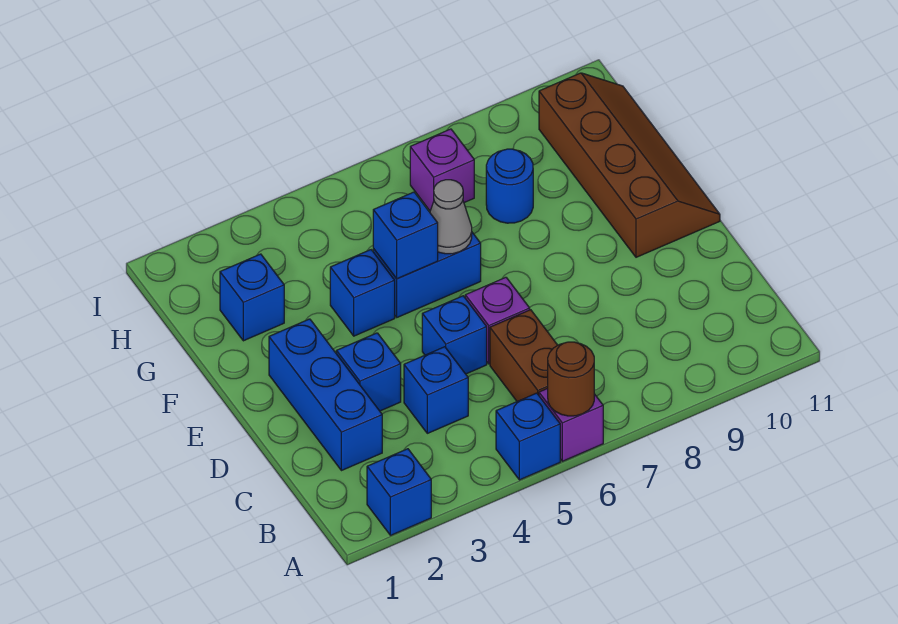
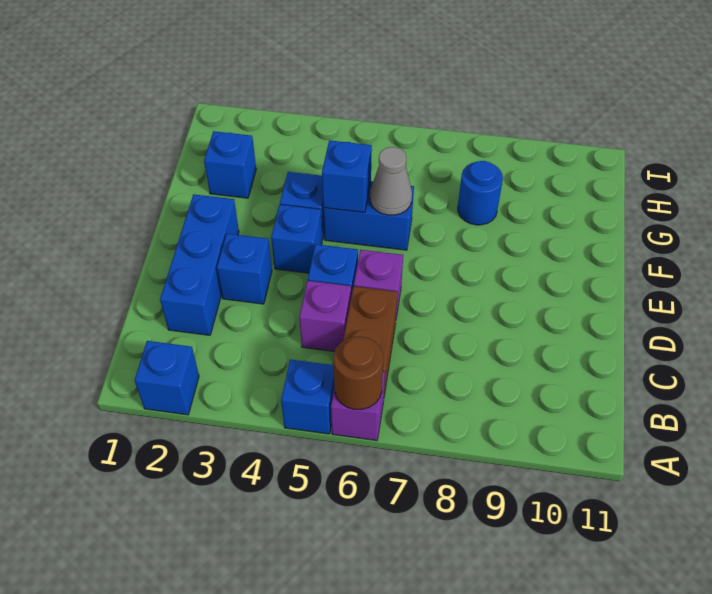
blue brick C4 level 1 -> blue brick E4 level 1
brown slope E10:H11 level 1 top 10 -> none
purple brick H7 level 1 -> purple brick C5 level 1

